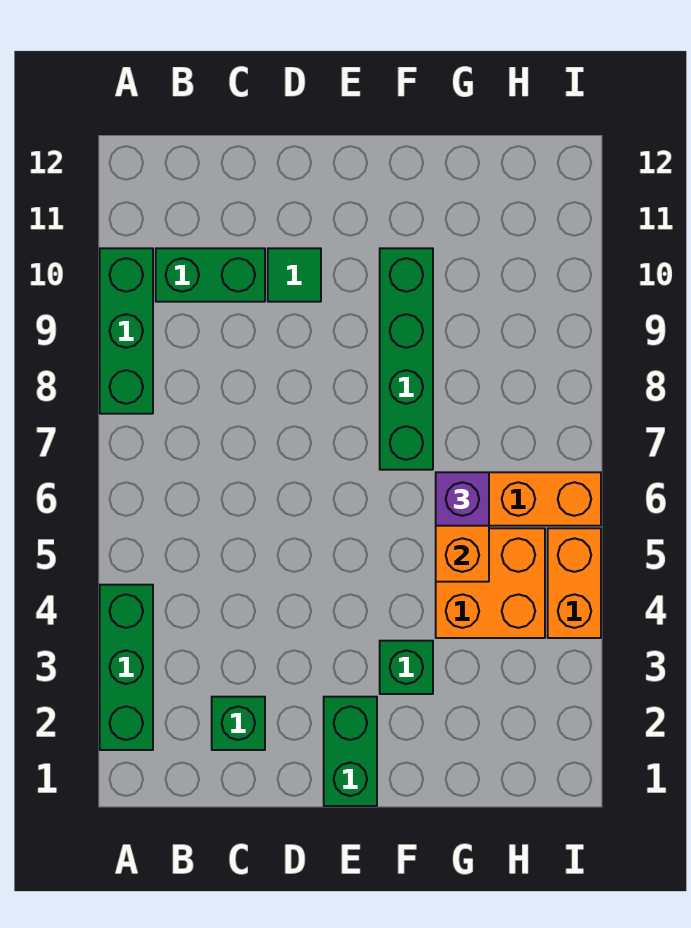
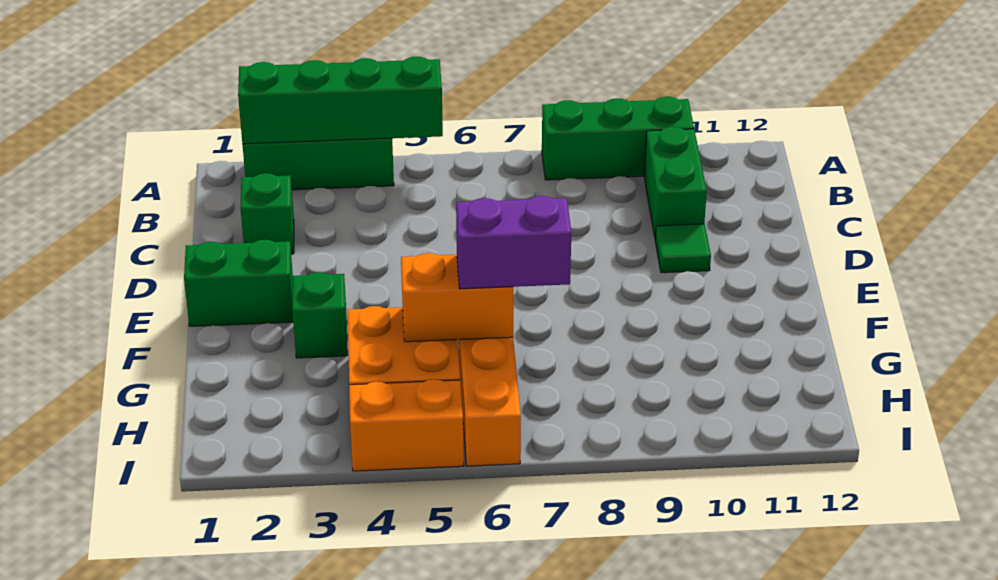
green brick F7:F10 level 1 -> green brick A2:A5 level 2
purple brick G6 level 3 -> purple brick G6:G7 level 3

